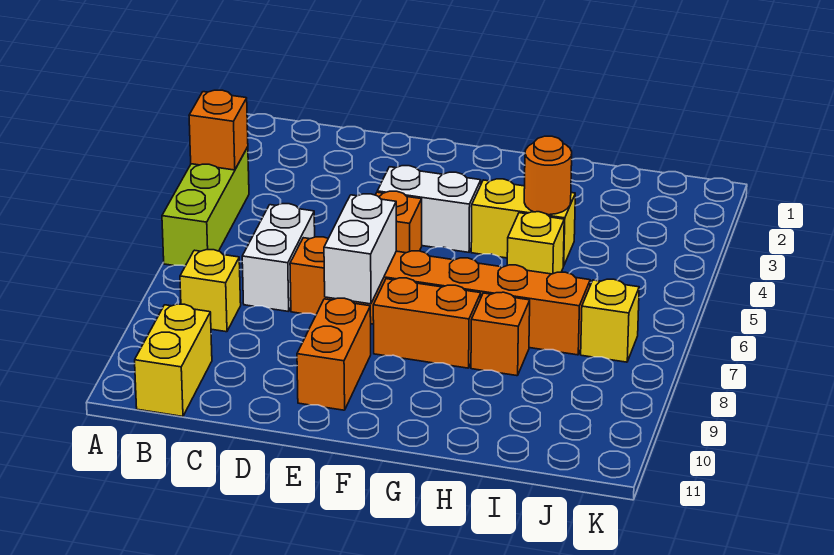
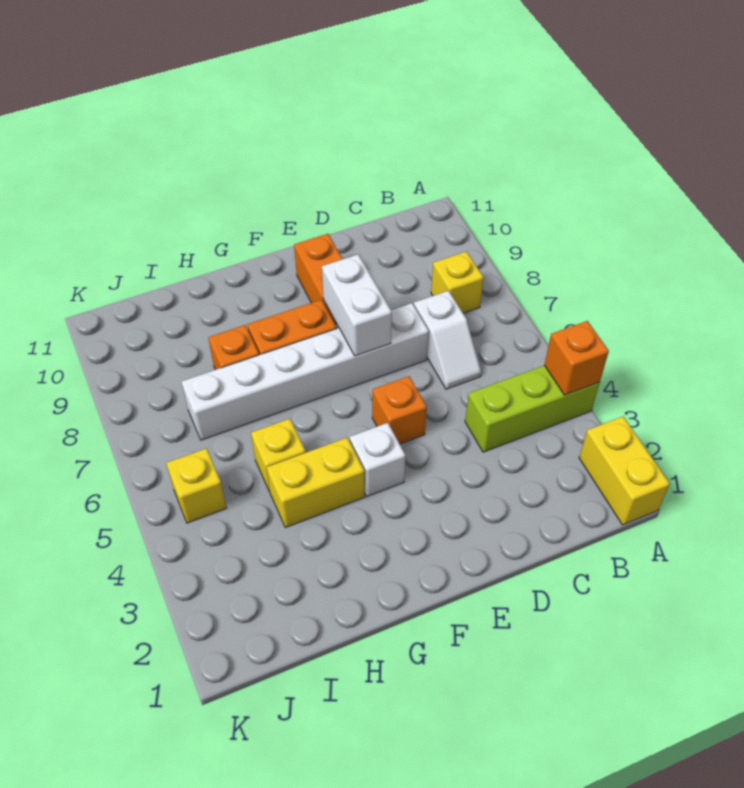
lime brick A4:A6 level 1 -> lime brick A4:C4 level 1
yellow brick B10:B11 level 1 -> yellow brick A1:A2 level 1
white brick C6:C7 level 1 -> white slope C6:C7 level 1 top 7
orange brick D7:I7 level 1 -> white brick D7:I7 level 1
white brick E4:F4 level 1 -> white brick F4 level 1
orange round brick H4 level 2 -> none
yellow brick J7 level 1 -> yellow brick J5 level 1

